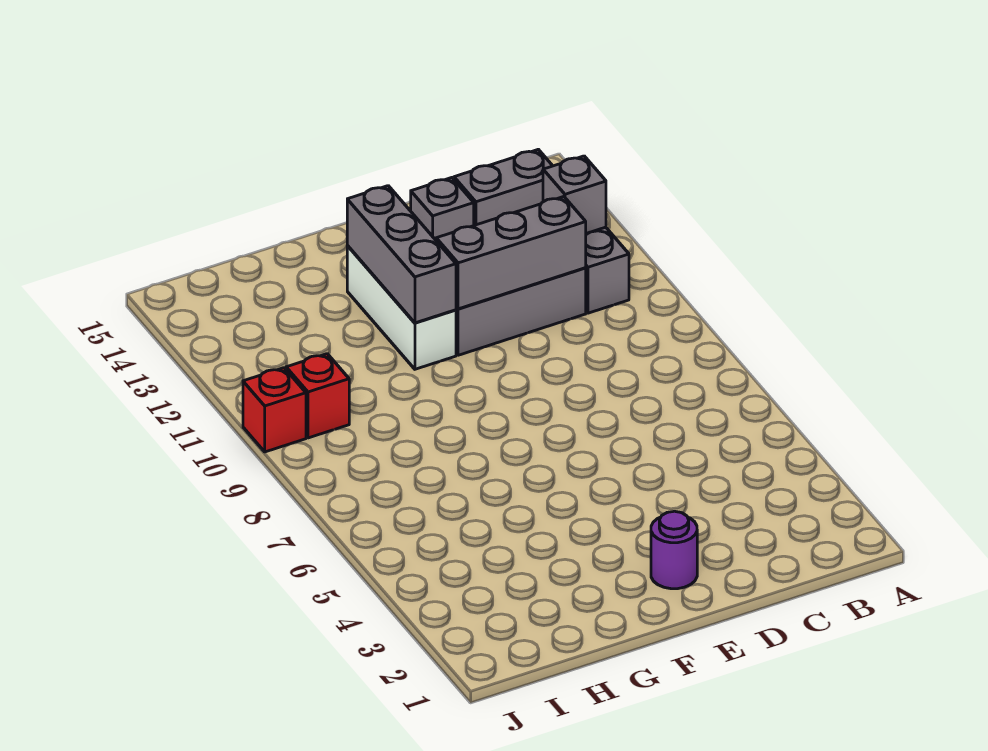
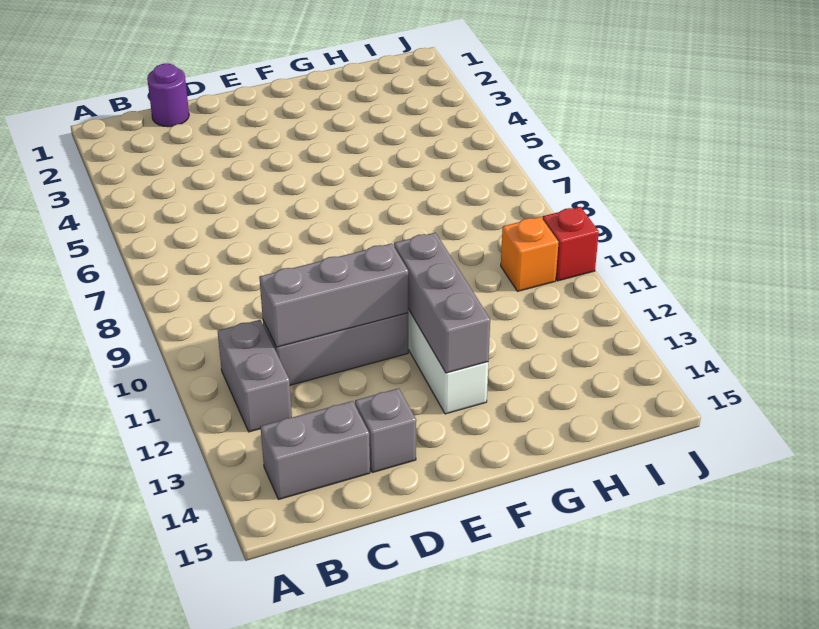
grey brick B12 level 2 -> none
purple round brick E2 level 1 -> purple round brick C1 level 1
red brick I10 level 1 -> orange brick I10 level 1

